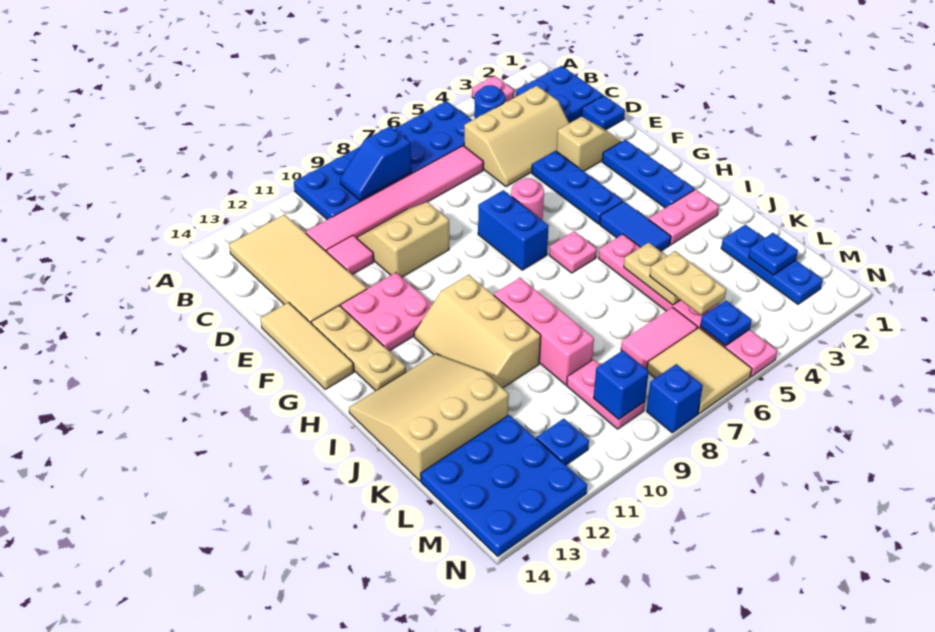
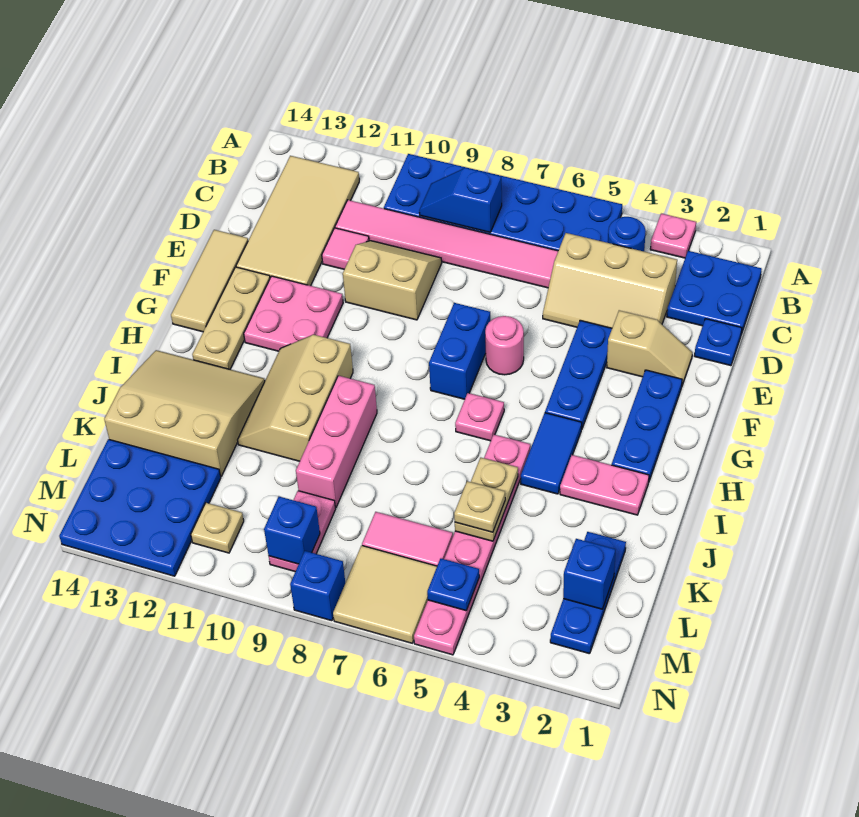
tan plate K5:L5 level 3 -> tan plate K5 level 3
blue plate L2 level 2 -> blue brick L2 level 2
blue plate M11 level 1 -> tan plate M11 level 1

